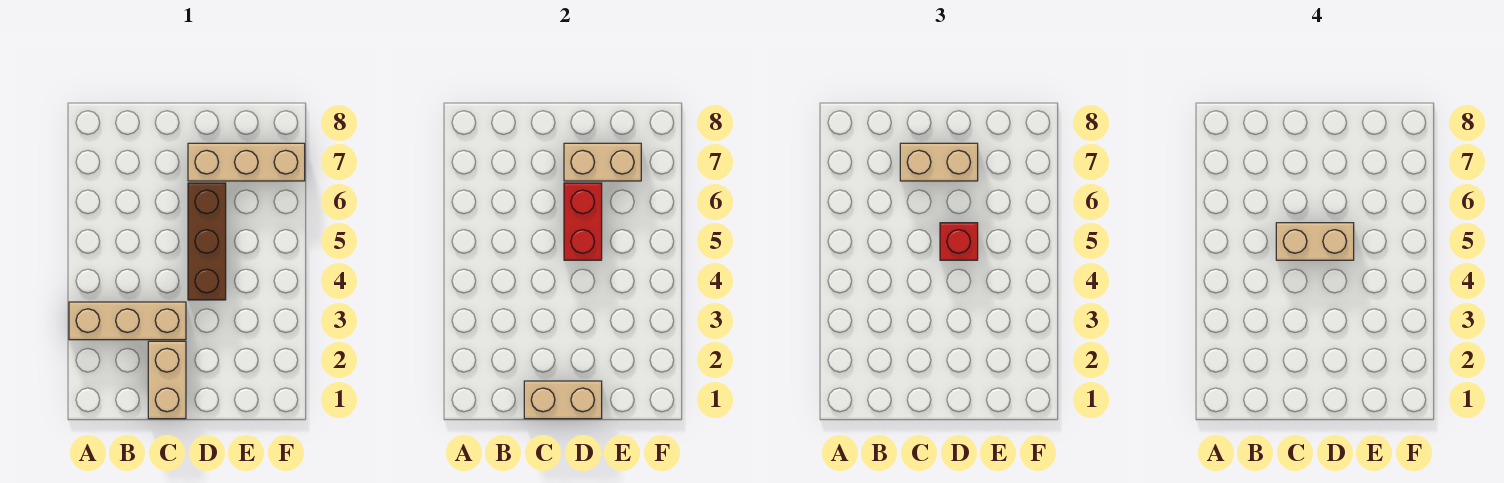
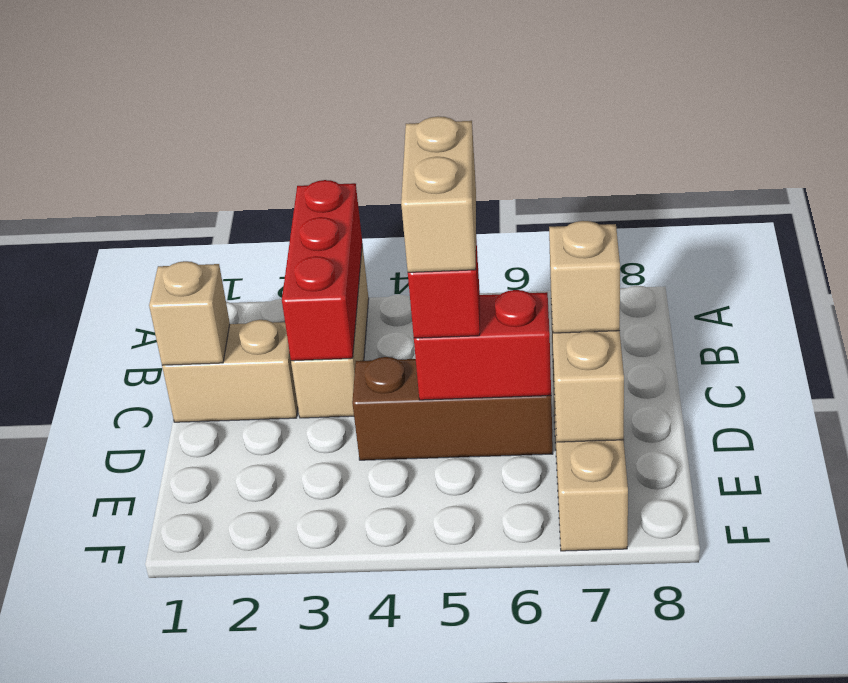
none -> red brick A3:C3 level 2
tan brick C1:D1 level 2 -> tan brick C1 level 2
tan brick C7:D7 level 3 -> tan brick D7 level 3

